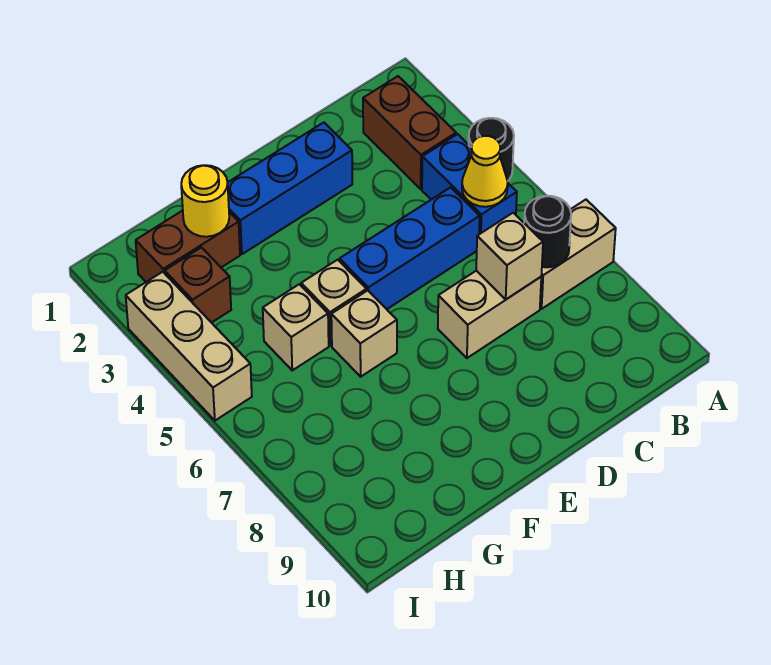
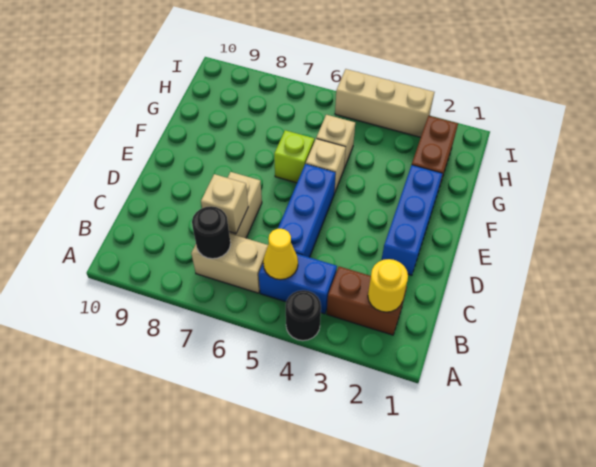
tan brick A7:B7 level 1 -> tan brick B6:B7 level 1
tan brick F6 level 1 -> lime brick F6 level 1
yellow round brick G2 level 2 -> yellow round brick B2 level 2
brown brick H3 level 1 -> none

